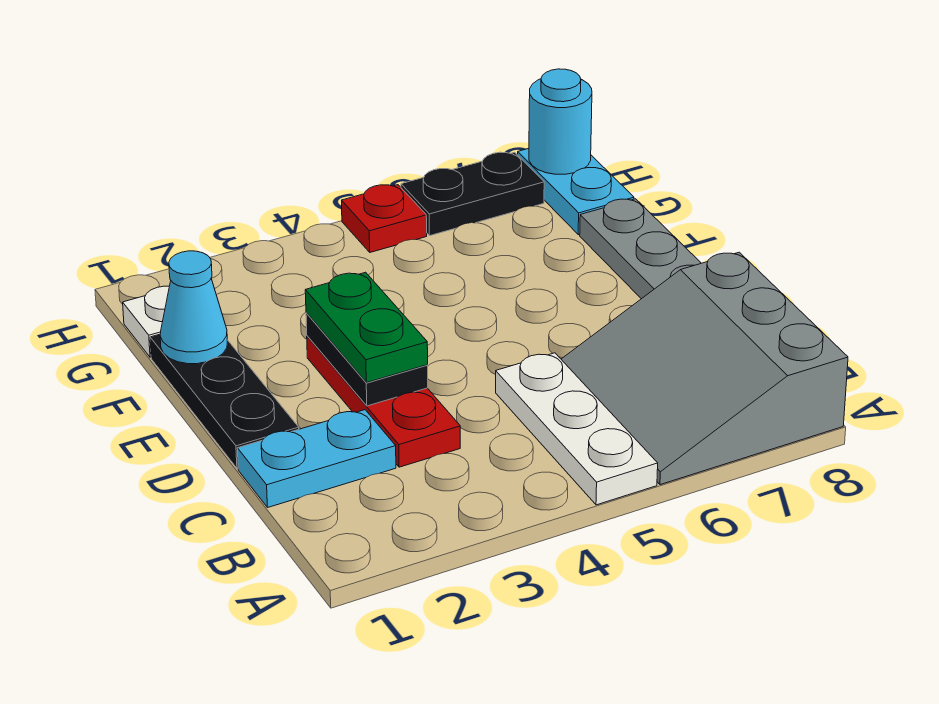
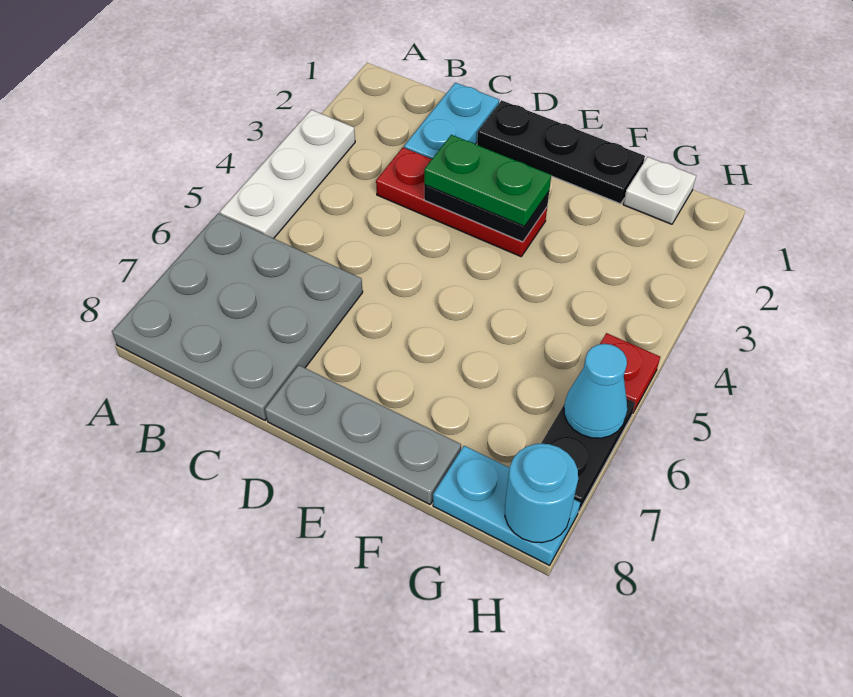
white plate A5:C5 level 1 -> white plate A3:A5 level 1
grey slope A6:C8 level 1 top 8 -> grey plate A6:C8 level 1
cyan cone F1 level 2 -> cyan cone H6 level 2

